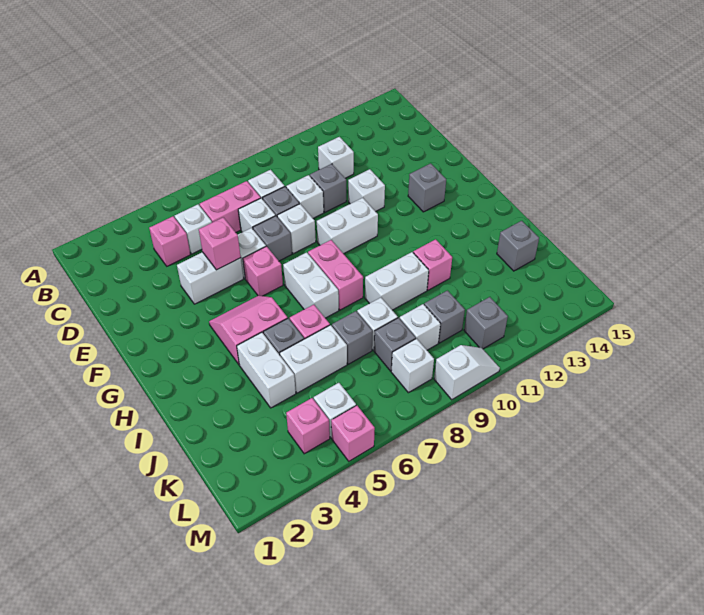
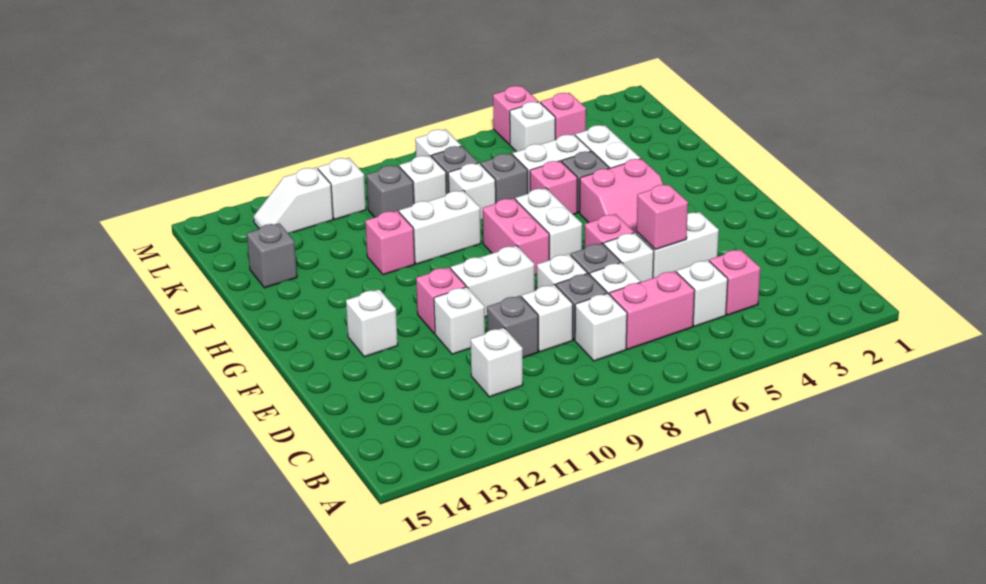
none -> pink brick F11 level 1
grey brick F13 level 1 -> white brick F13 level 1
grey brick L11 level 1 -> white brick L11 level 1
white slope M9:M10 level 1 top 9 -> white slope L12:L13 level 1 top 12

